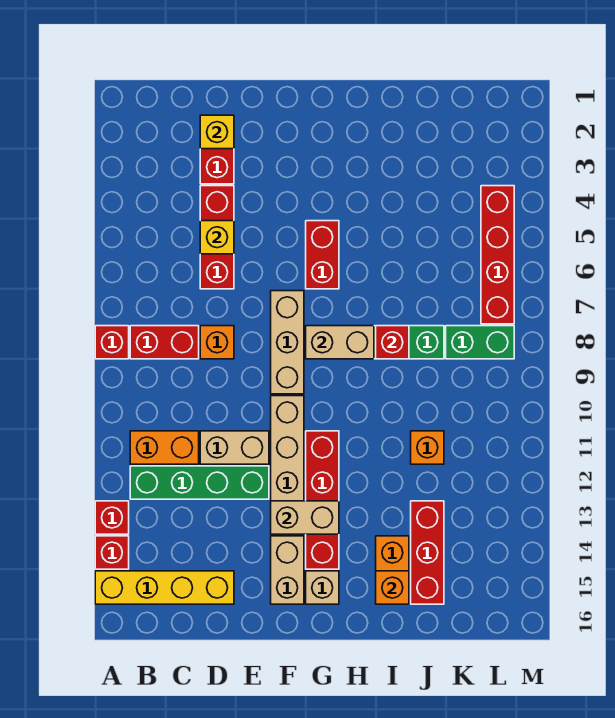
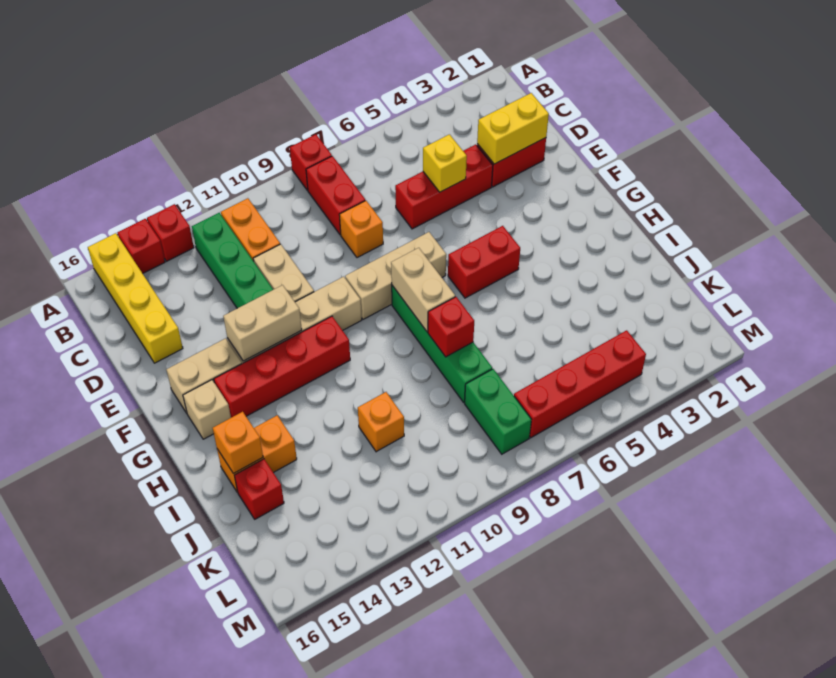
yellow brick D2 level 2 -> yellow brick D2:D3 level 2
tan brick F13:G13 level 2 -> tan brick F12:F13 level 2
red brick J13:J15 level 1 -> red brick J15 level 1

